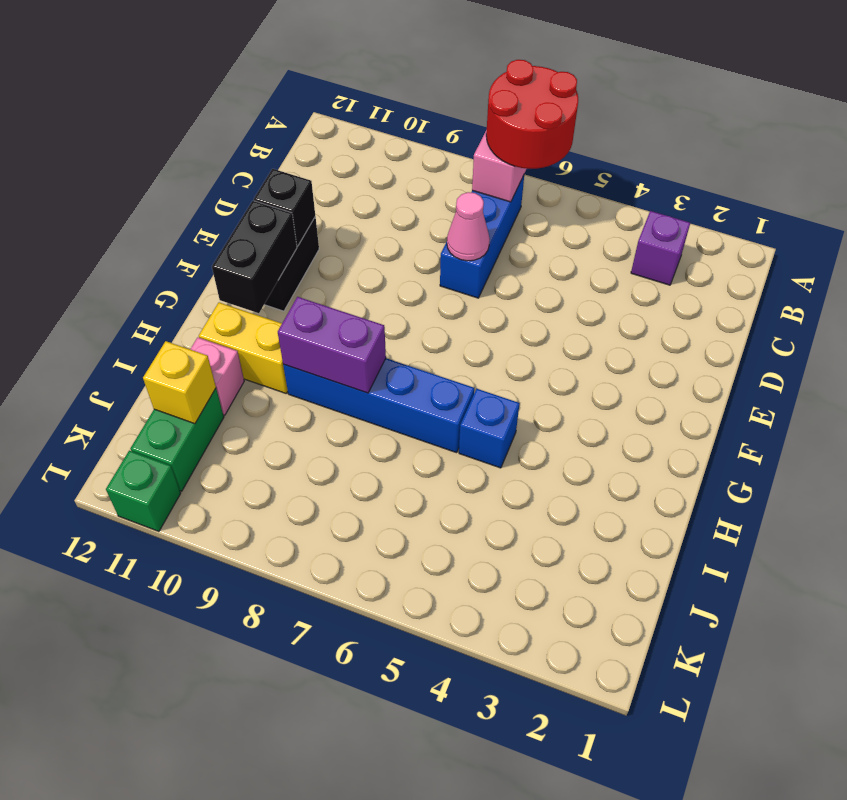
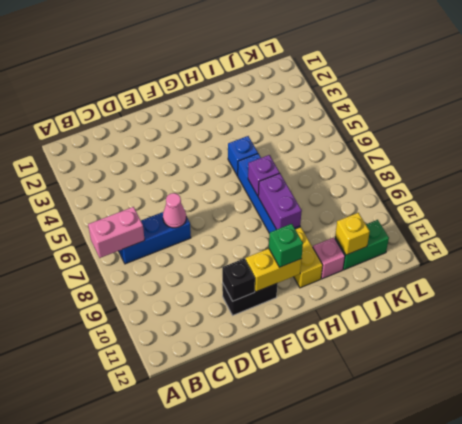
red round brick A6:B7 level 3 -> none
purple brick B3 level 1 -> purple brick H7 level 2
black brick F11:G11 level 2 -> yellow brick F11:G11 level 2
green brick L11 level 1 -> green brick G11 level 3

